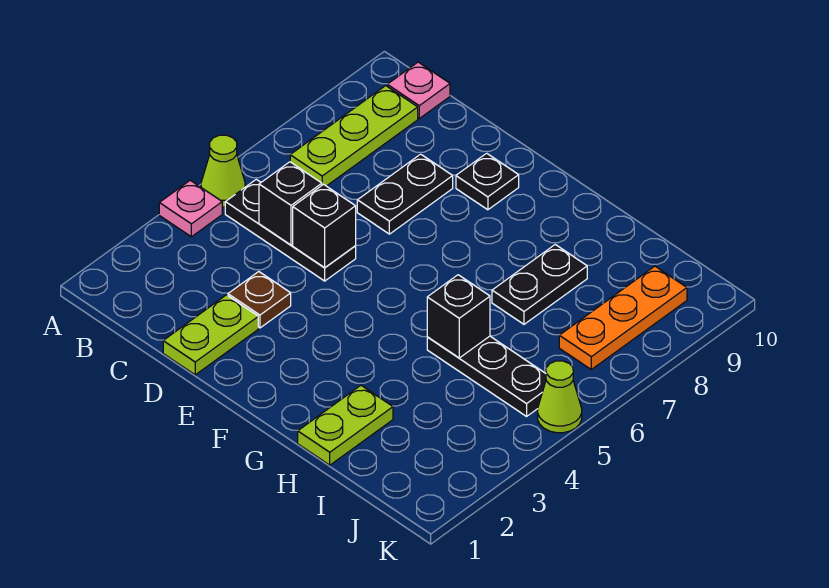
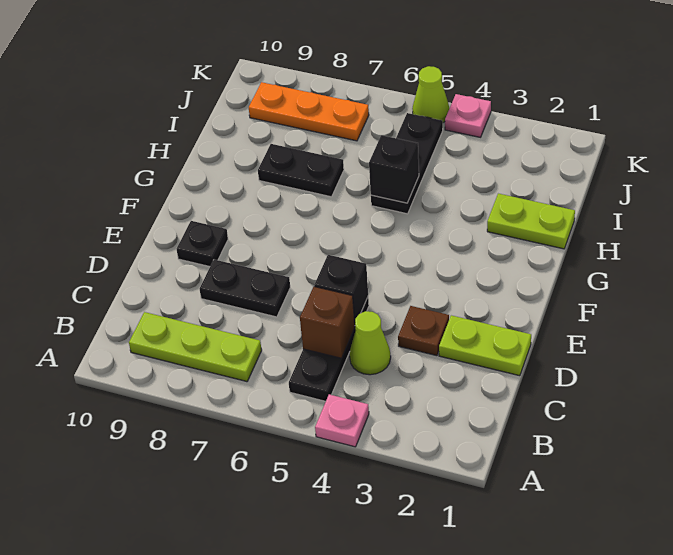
lime cone A5 level 1 -> lime cone C4 level 1
pink plate B10 level 1 -> pink plate K4 level 1
black brick C5 level 2 -> brown brick C5 level 2

